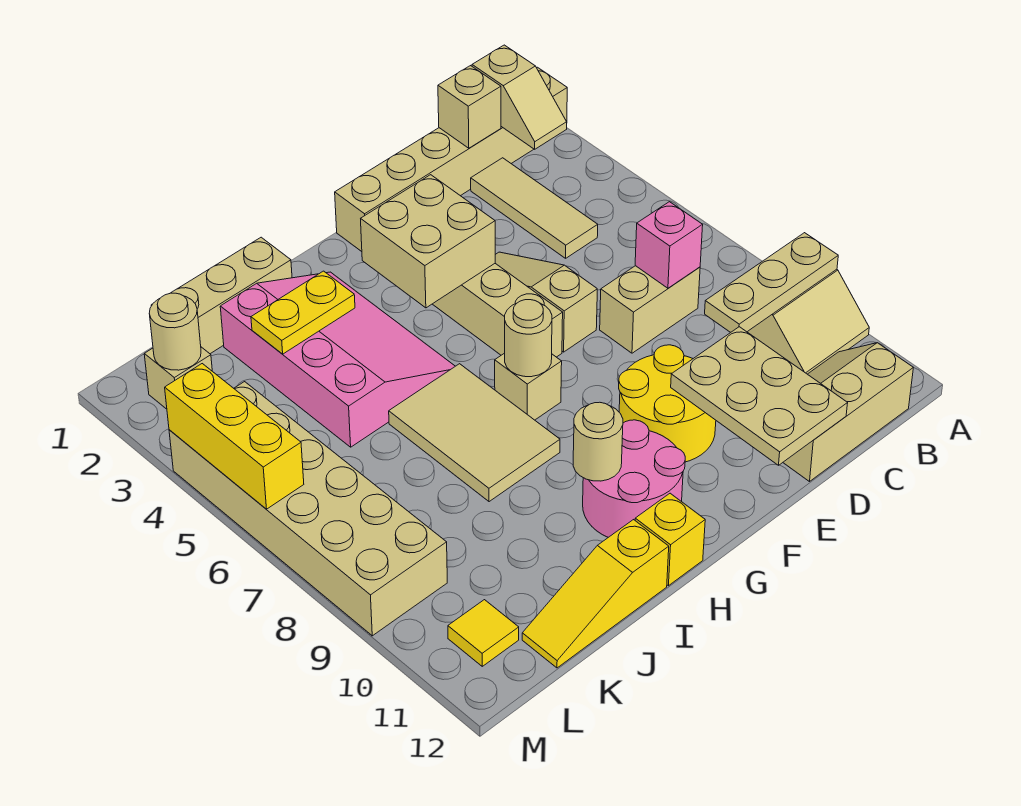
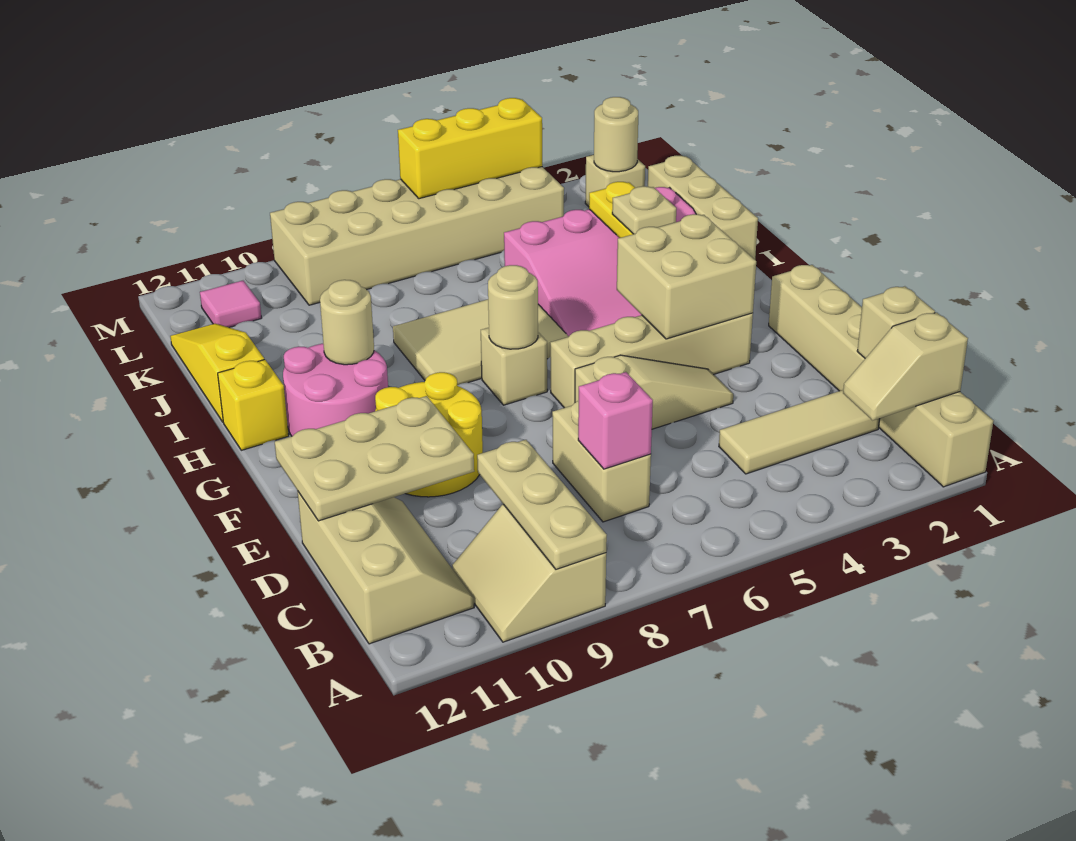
none -> tan plate I3 level 3
yellow tile L11 level 1 -> pink tile L11 level 1

